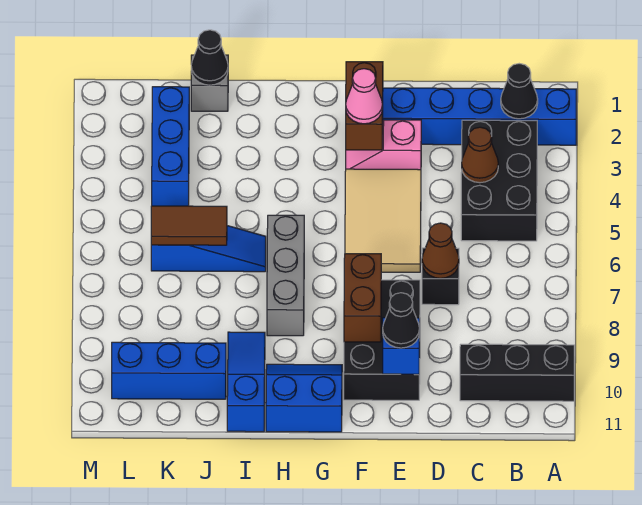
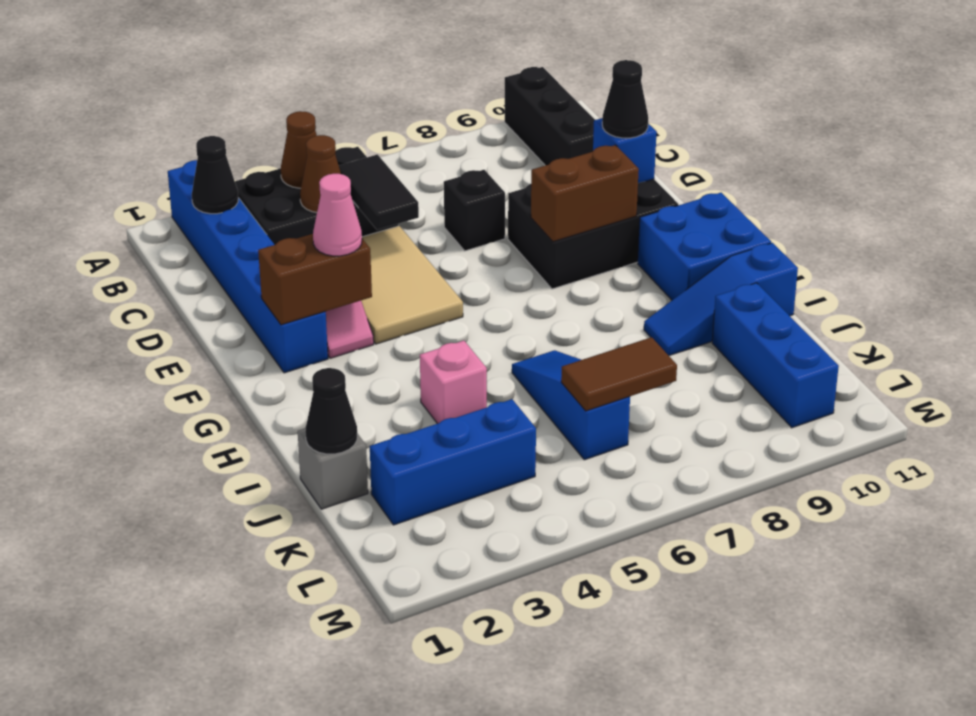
none -> black tile C5:D5 level 2
brown cone D7 level 2 -> brown cone B4 level 2
tan tile E4:F6 level 1 -> tan tile D4:F5 level 1
blue slope G10:H11 level 1 top 11 -> blue brick G10:H11 level 1
grey brick H6:H8 level 1 -> none
none -> pink brick I4 level 1
brown tile J6:K6 level 2 -> brown tile K6:K7 level 2

